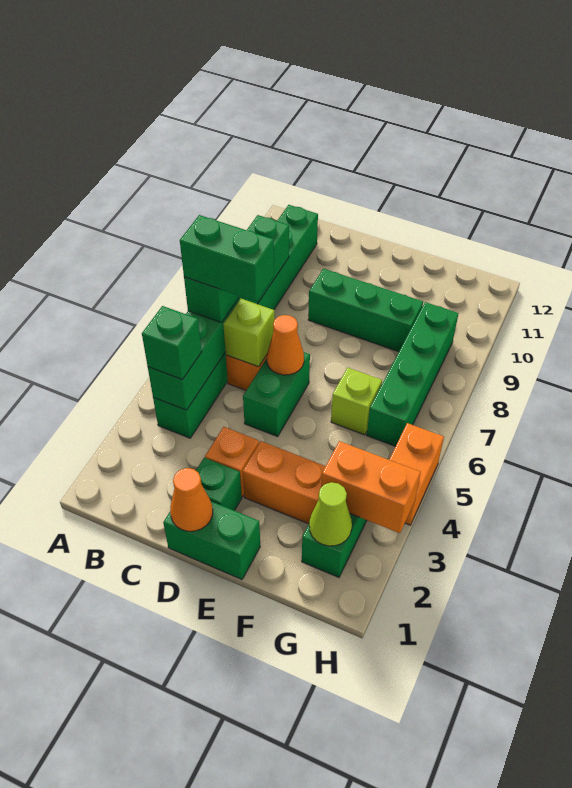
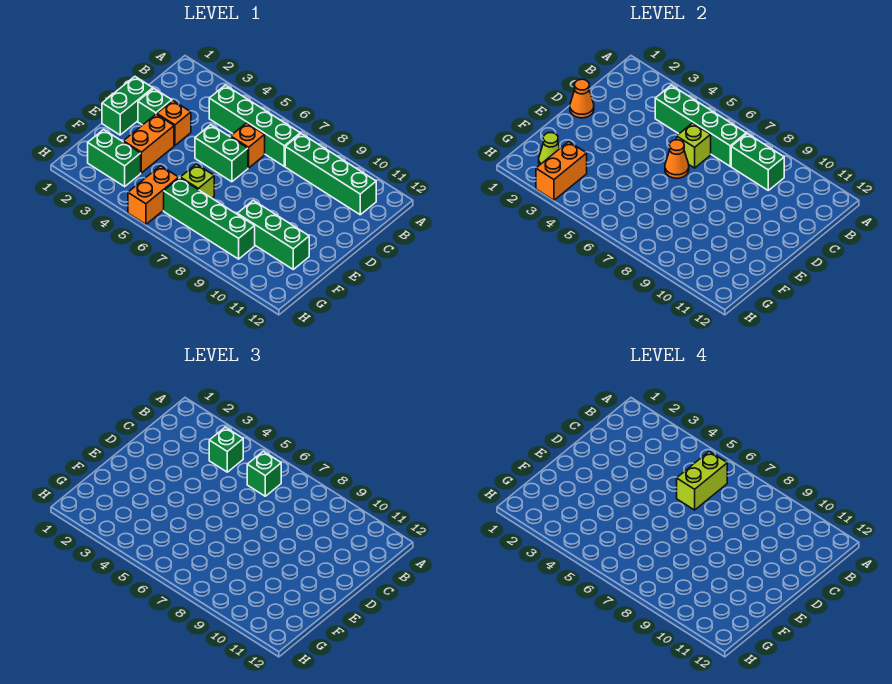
green brick B6:C6 level 4 -> lime brick B6:C6 level 4
green brick D9:F9 level 1 -> green brick F9:F11 level 1
orange brick H4:H5 level 1 -> orange brick G5:H5 level 1

